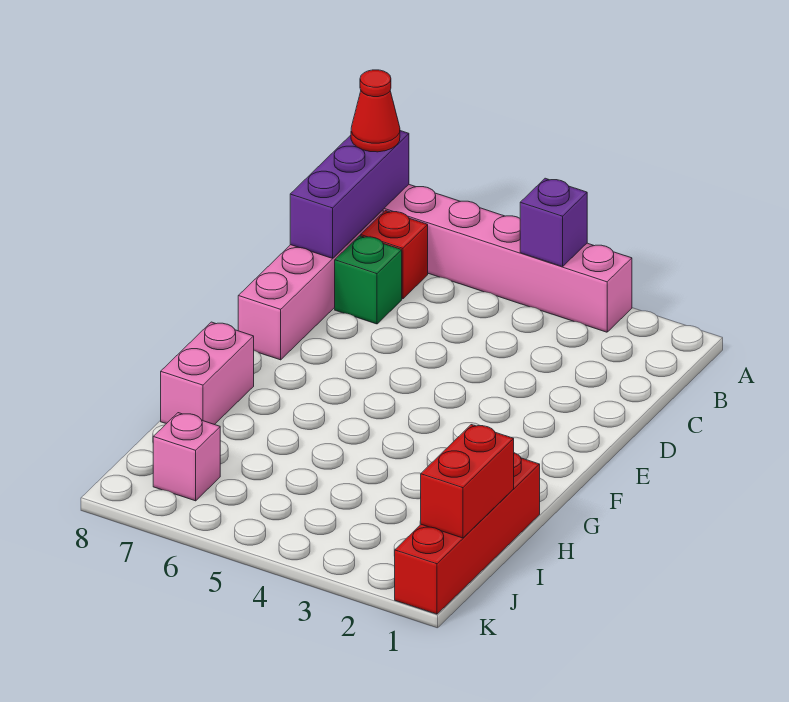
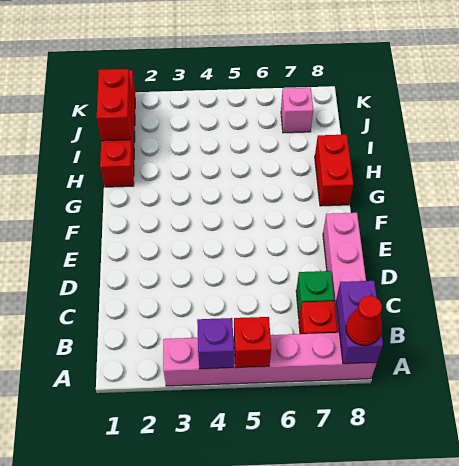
none -> red brick A5 level 2
purple brick A8:C8 level 2 -> purple brick A8:B8 level 2
pink brick G8:H8 level 1 -> red brick G8:H8 level 1

